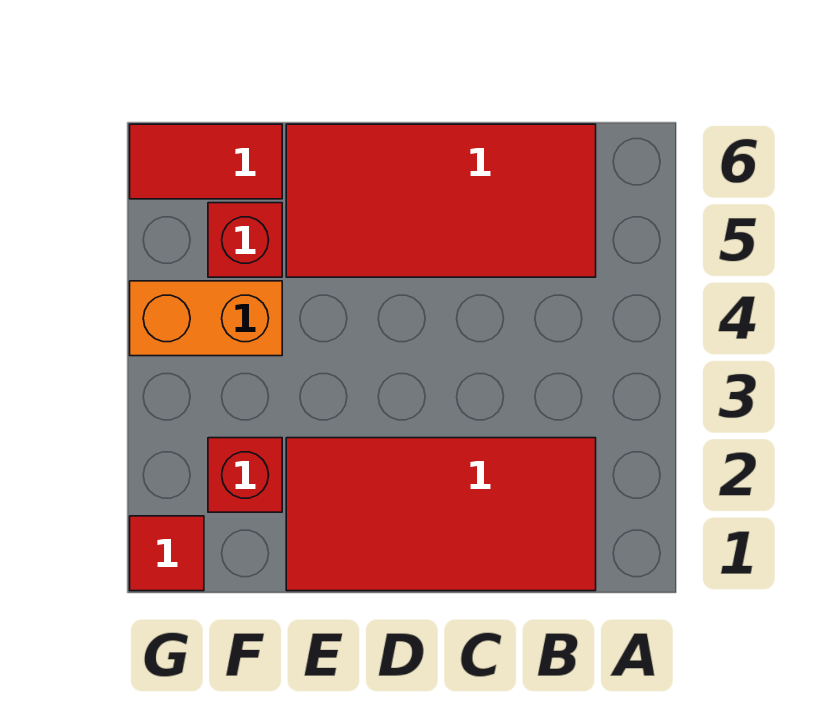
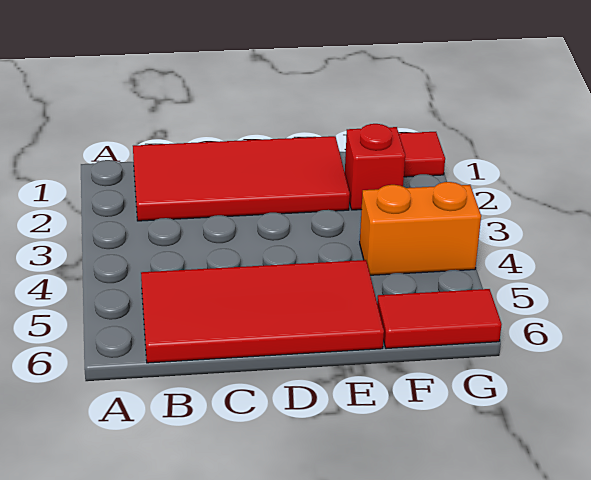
red brick F5 level 1 -> none

